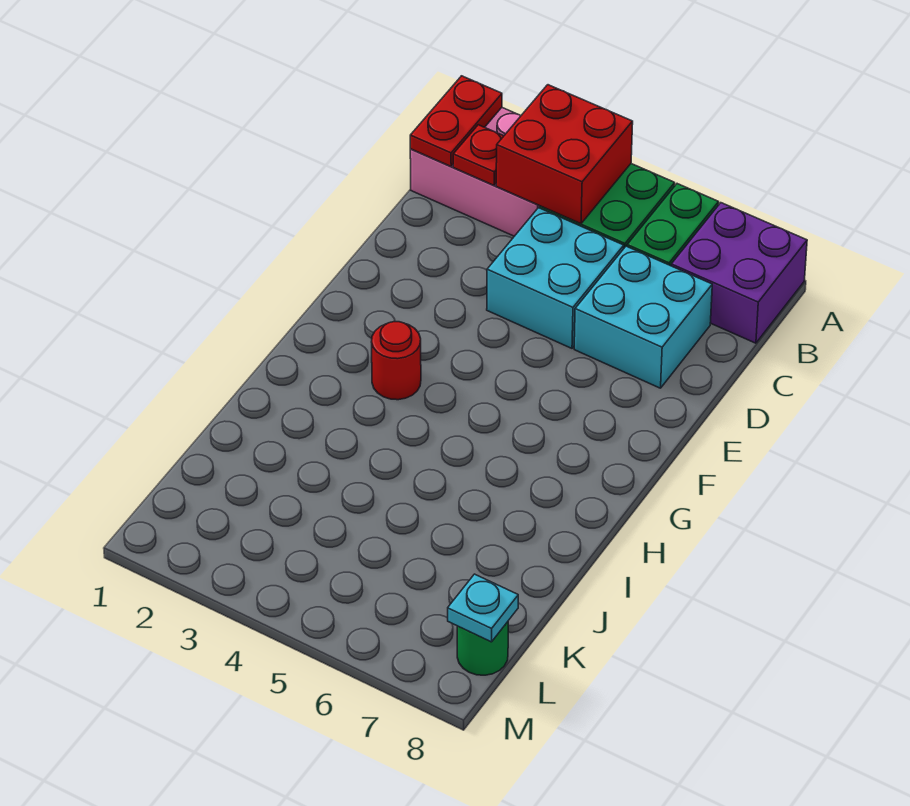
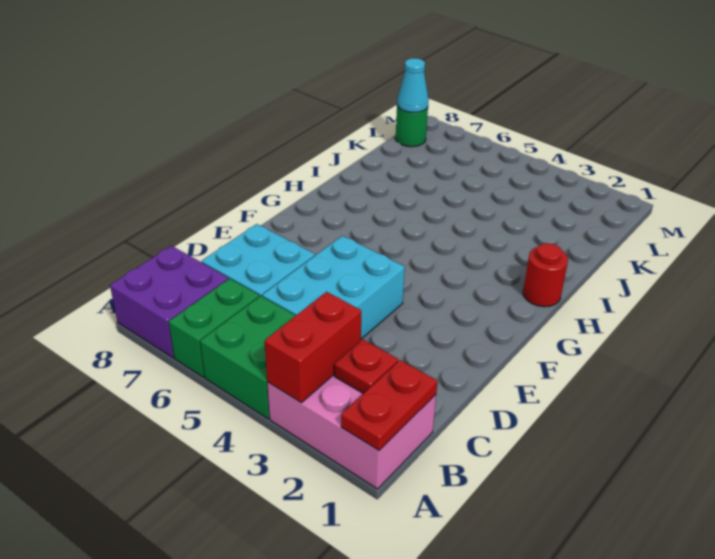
red brick A3:B4 level 2 -> red brick A3:B3 level 2
cyan brick C4:D5 level 1 -> cyan brick C4:E5 level 1
red round brick G3 level 1 -> red round brick H1 level 1
cyan plate L8 level 2 -> cyan cone L8 level 2

